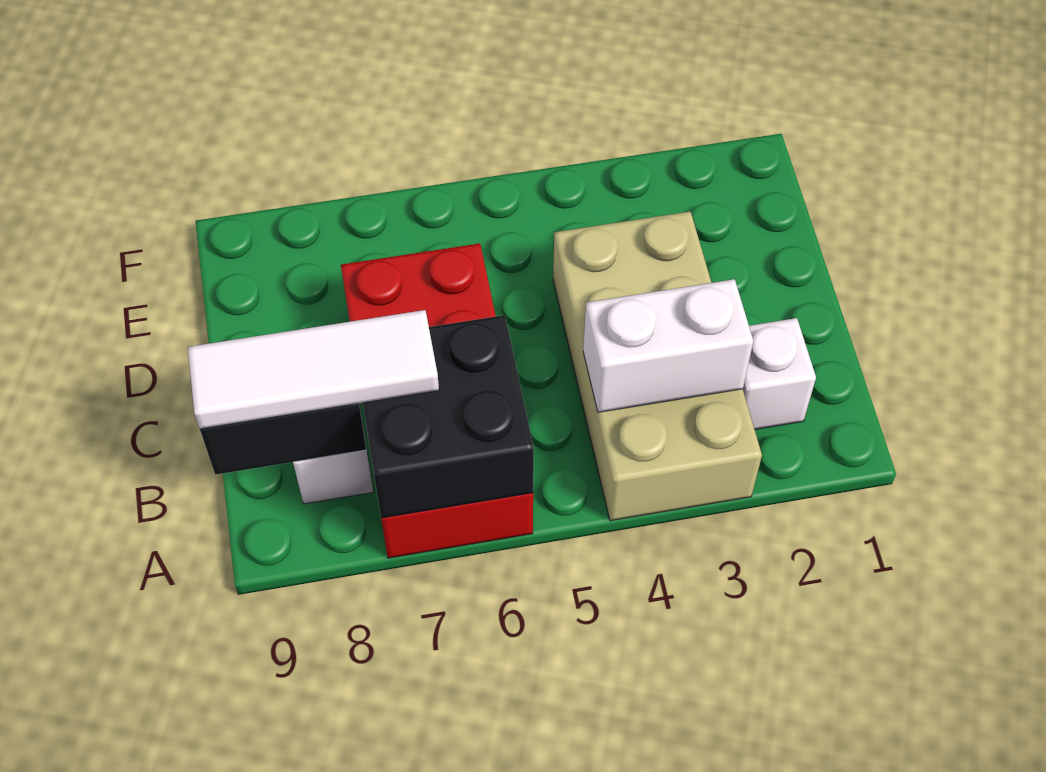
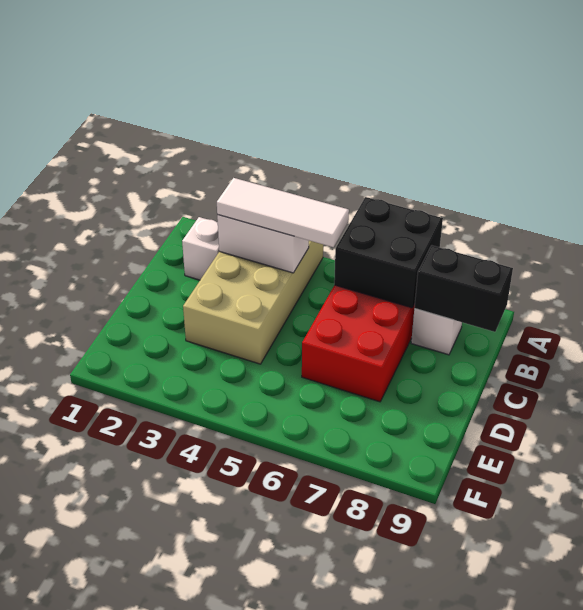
white tile B7:B9 level 3 -> white tile B3:B5 level 3

